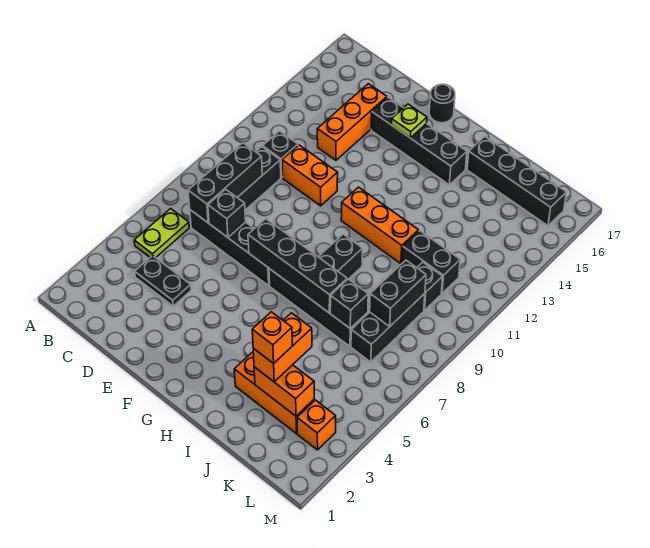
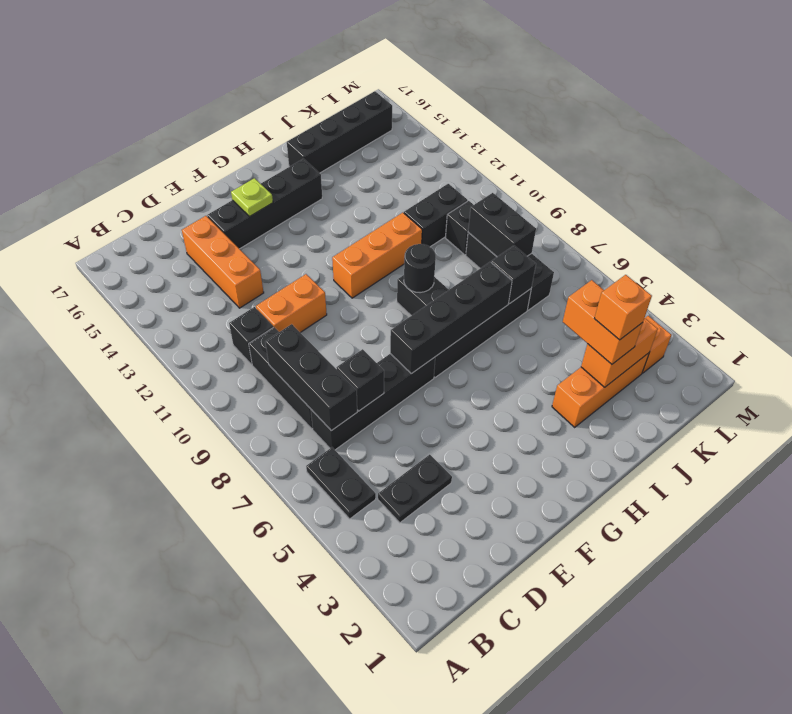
lime plate B5:B6 level 1 -> black plate B5:B6 level 1
black round brick F17 level 1 -> black round brick H9 level 2

